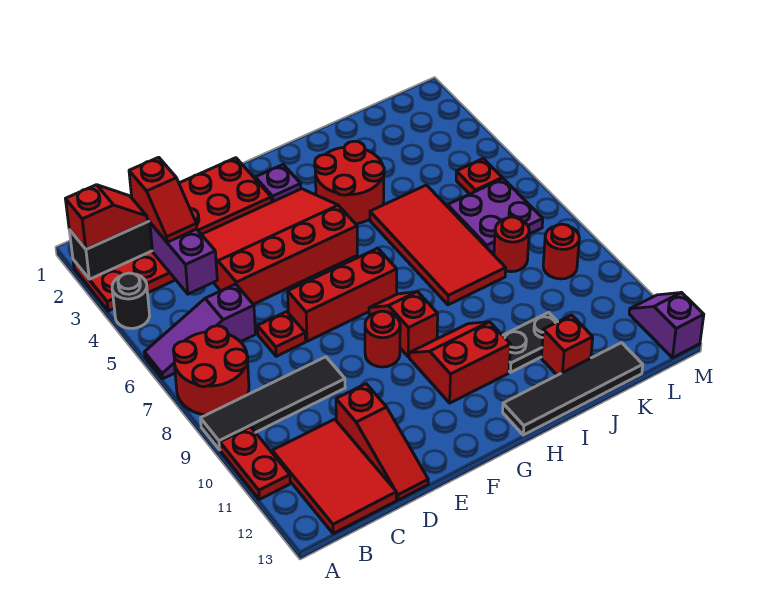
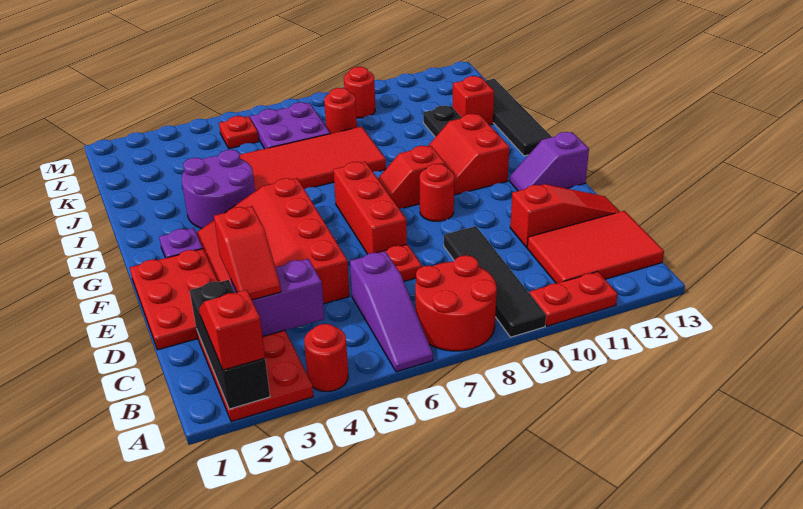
black round brick A4 level 1 -> red round brick A4 level 1
red slope C2:C3 level 3 top 2 -> red slope C3:D3 level 3 top D
red round brick H3:I4 level 1 -> purple round brick H3:I4 level 1
purple slope M12:M13 level 1 top 13 -> purple slope F12:F13 level 1 top 13

